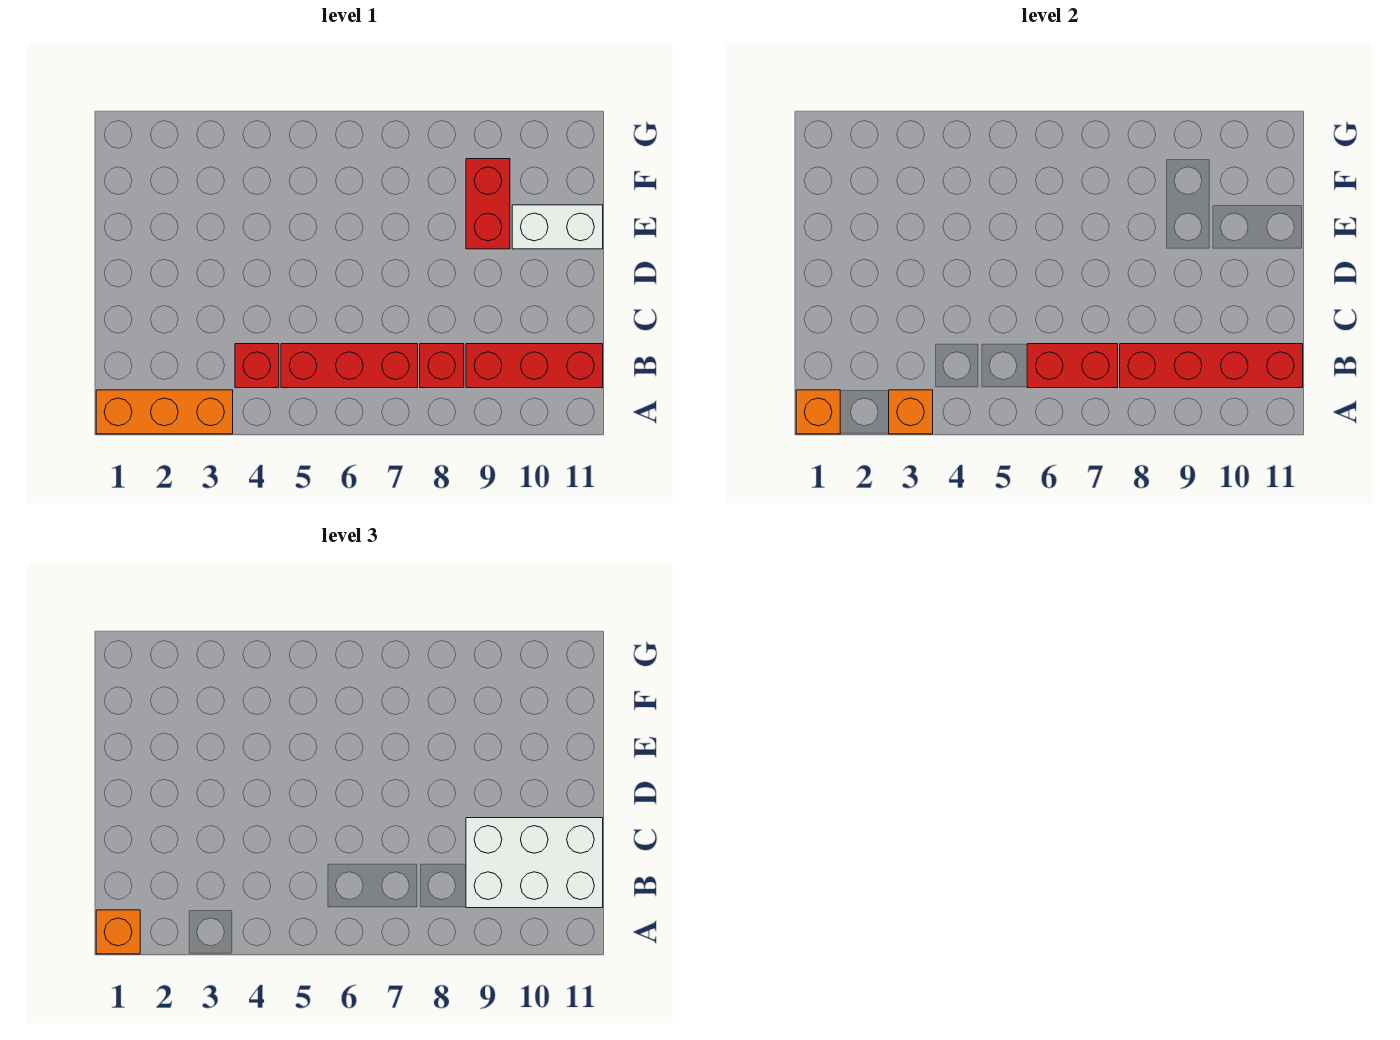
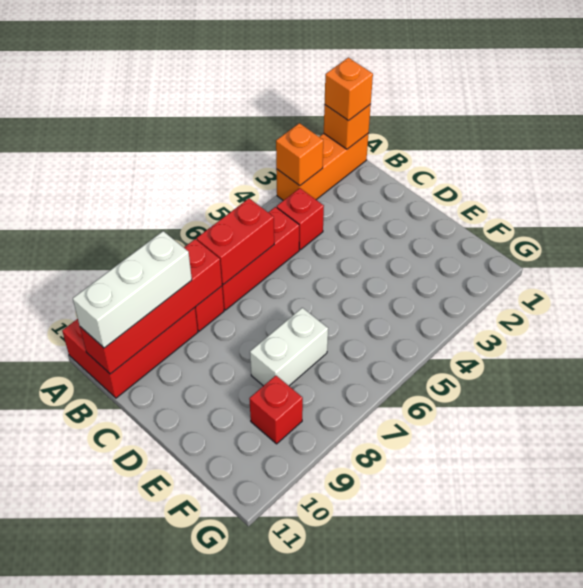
red brick B9:B11 level 1 -> red brick A9:B11 level 1
white brick B9:C11 level 3 -> white brick B9:B11 level 3
red brick E9:F9 level 1 -> red brick F9 level 1
white brick E10:E11 level 1 -> white brick E7:E8 level 1

